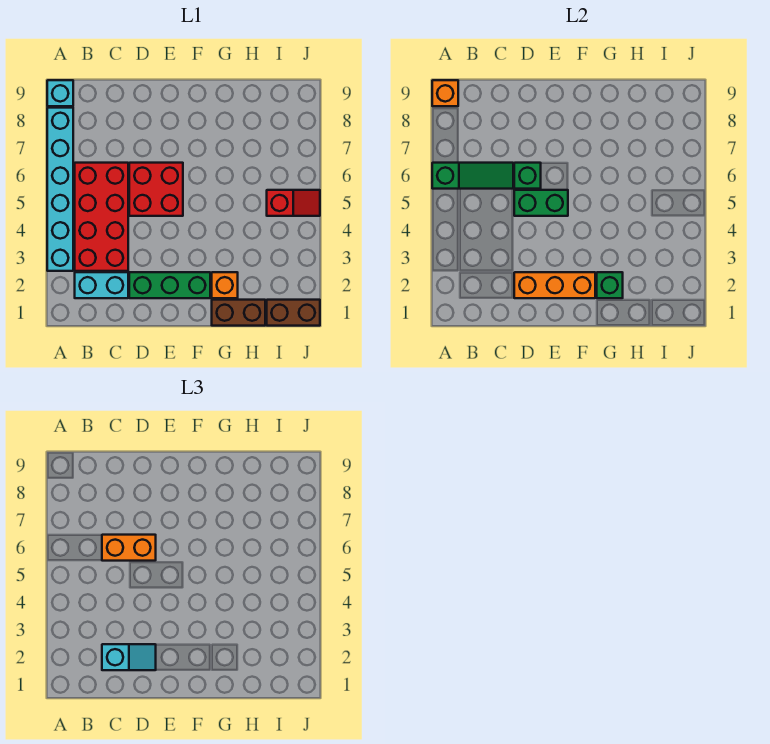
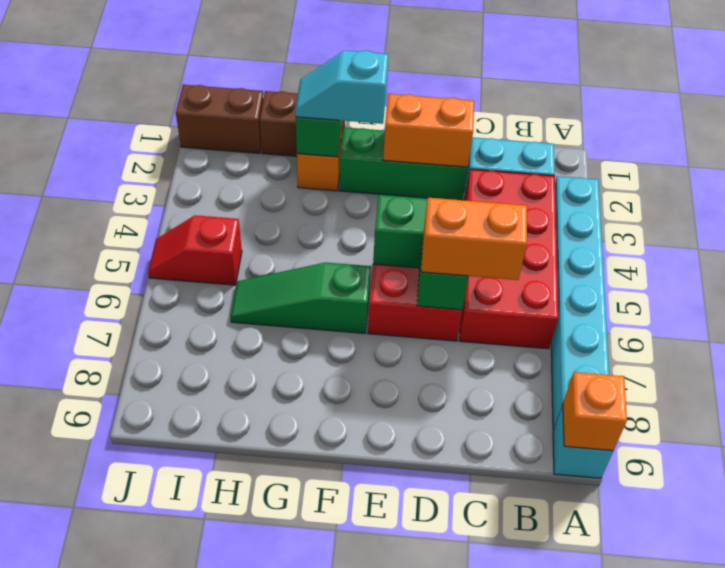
green slope A6:C6 level 2 top A -> green slope F6:H6 level 1 top F
cyan slope C2:D2 level 3 top C -> cyan slope F2:G2 level 3 top F
orange brick D2:F2 level 2 -> orange brick D2:E2 level 2

